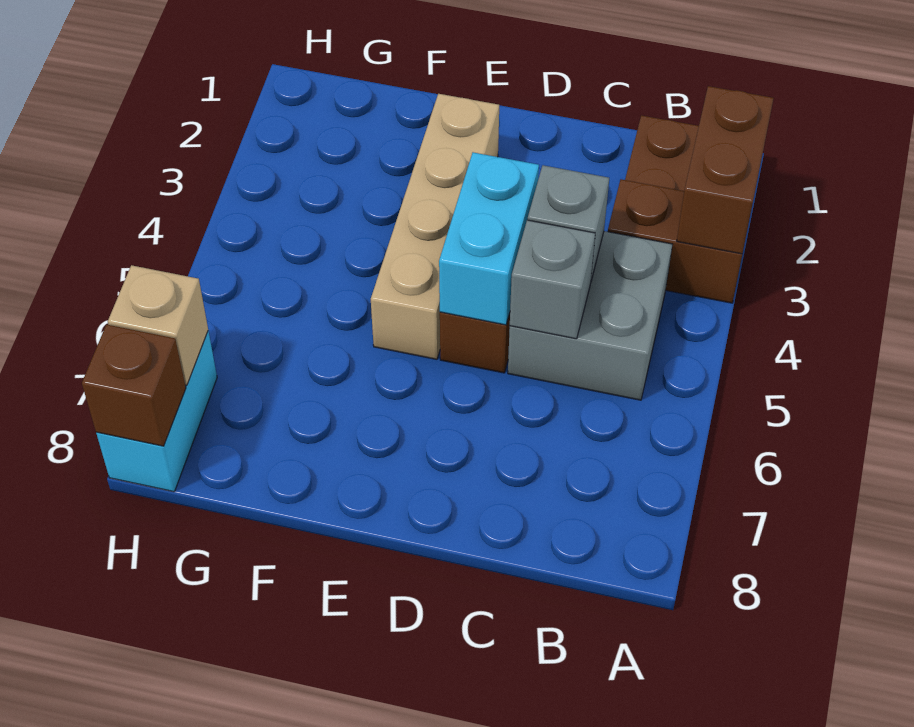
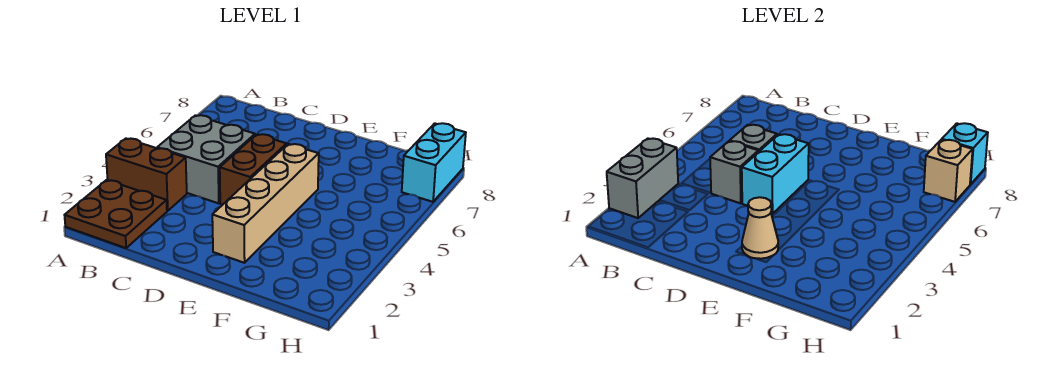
brown brick A2:A3 level 2 -> grey brick A2:A3 level 2
none -> tan cone E2 level 2
brown brick H8 level 2 -> cyan brick H8 level 2

